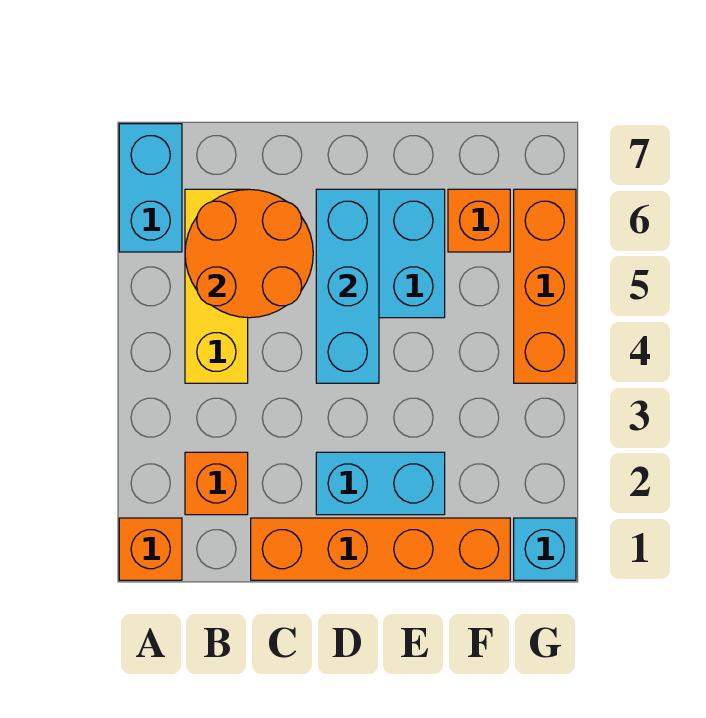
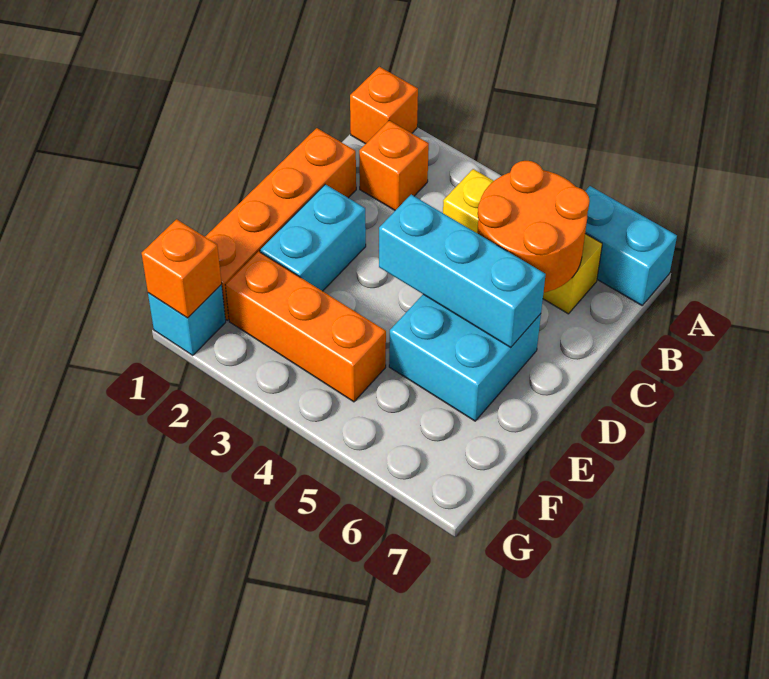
orange brick F6 level 1 -> orange brick G1 level 2
orange brick G4:G6 level 1 -> orange brick F2:F4 level 1

